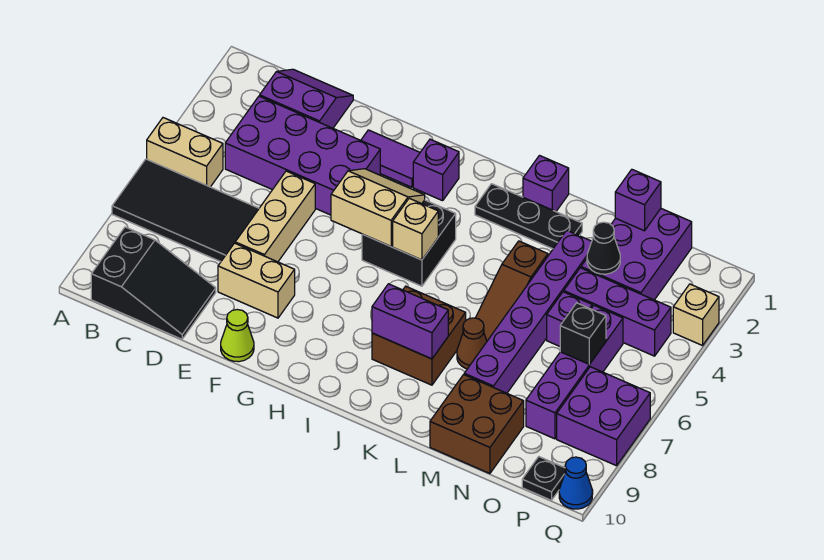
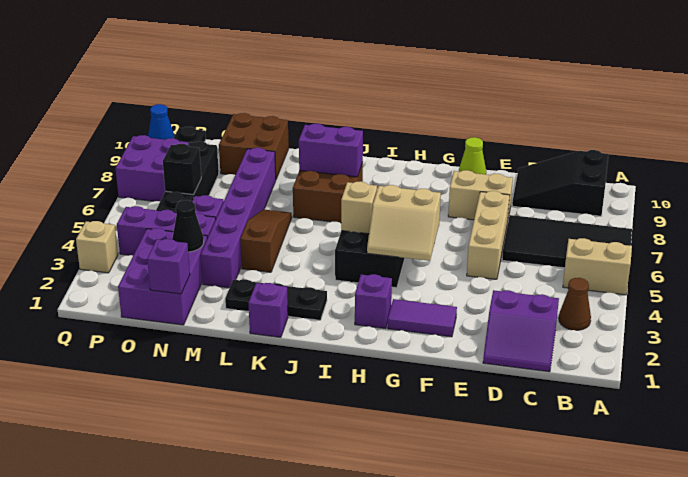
purple brick C3:F4 level 1 -> none
brown cone L7 level 1 -> brown cone B3 level 1
purple brick O5:O8 level 1 -> black brick O5:O8 level 1

